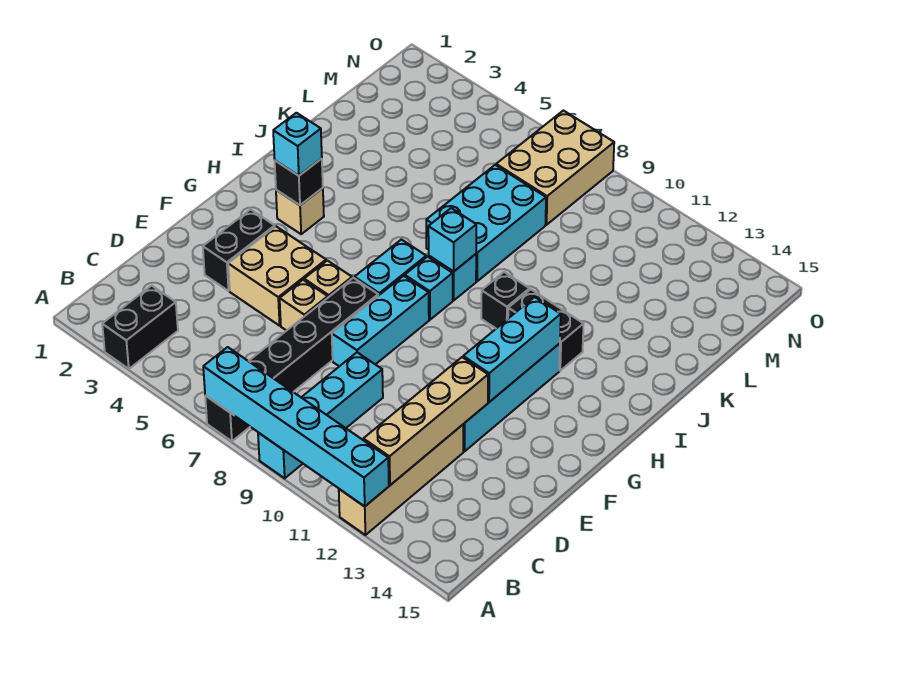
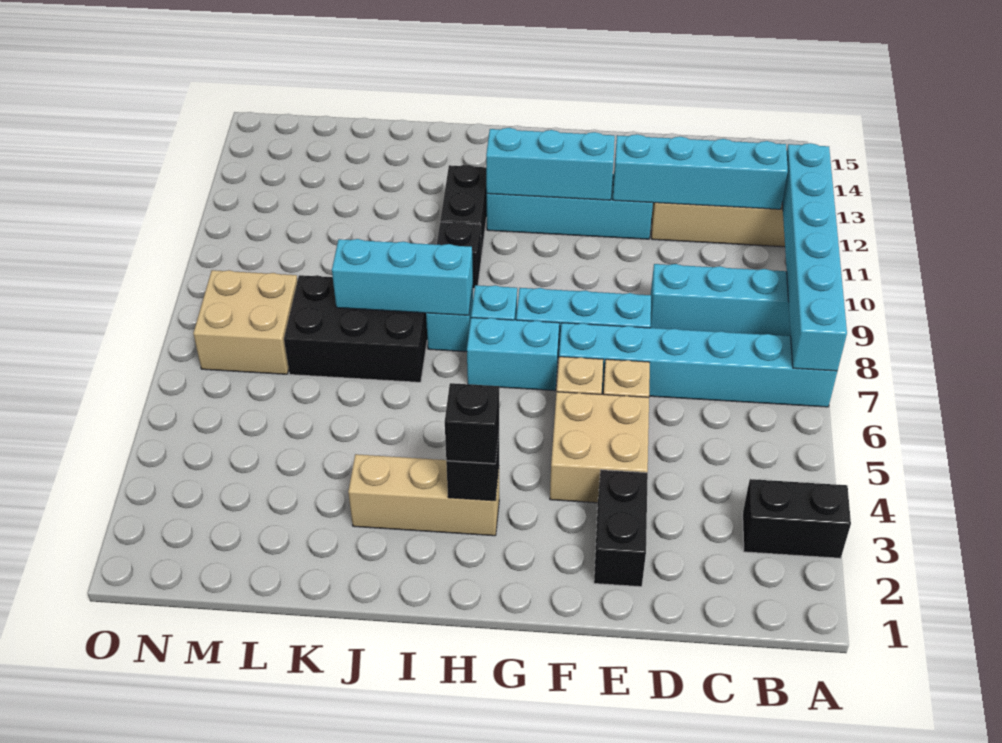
black brick A7:F7 level 1 -> cyan brick A7:F7 level 1
tan brick B12:E12 level 2 -> cyan brick B12:E12 level 2
black brick E3:F3 level 1 -> black brick E2:E3 level 1
tan brick H3 level 1 -> tan brick H3:J3 level 1
cyan brick H3 level 3 -> black brick H3 level 3
cyan brick I8 level 2 -> cyan brick I8:K8 level 2
cyan brick J7:L8 level 1 -> black brick J7:L8 level 1
tan brick M7:O8 level 1 -> tan brick M7:N8 level 1

